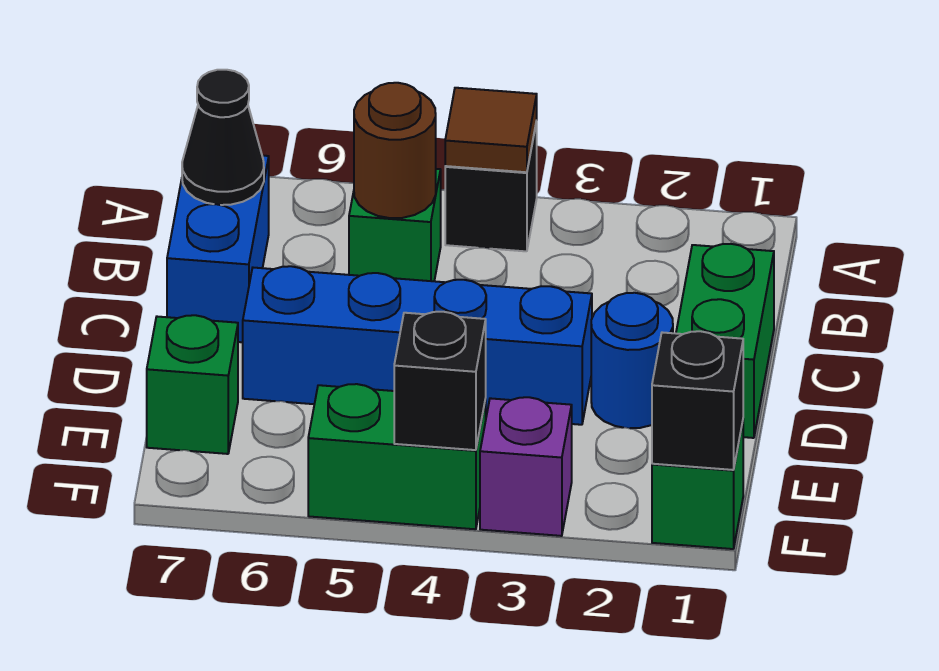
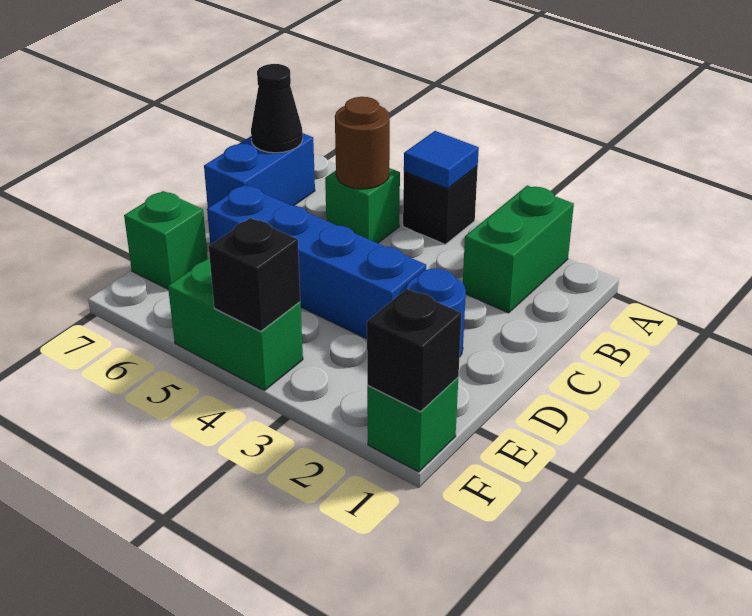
brown tile A4 level 2 -> blue tile A4 level 2
green brick C1:D1 level 1 -> green brick A2:B2 level 1
purple brick F3 level 1 -> none

